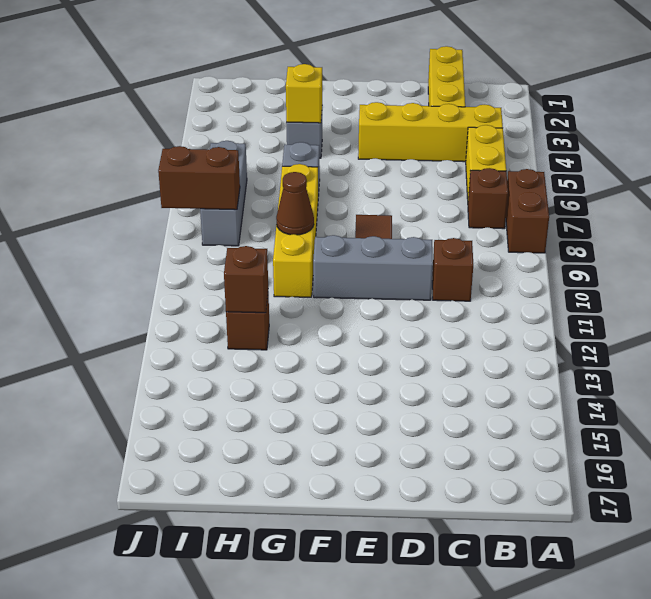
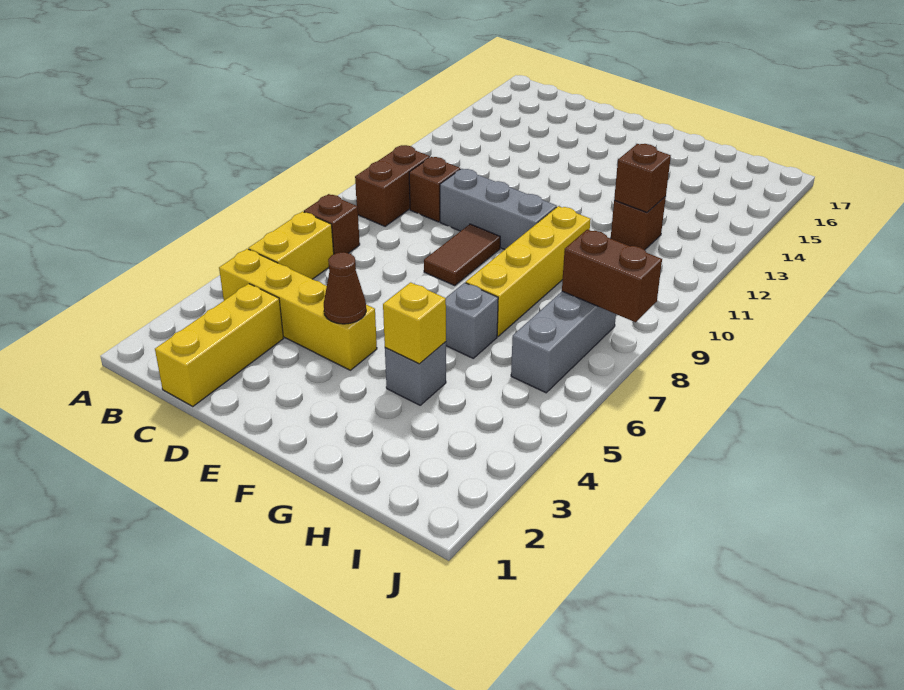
brown brick A7:A8 level 1 -> brown brick B9:B10 level 1
brown cone G9 level 2 -> brown cone E4 level 2

